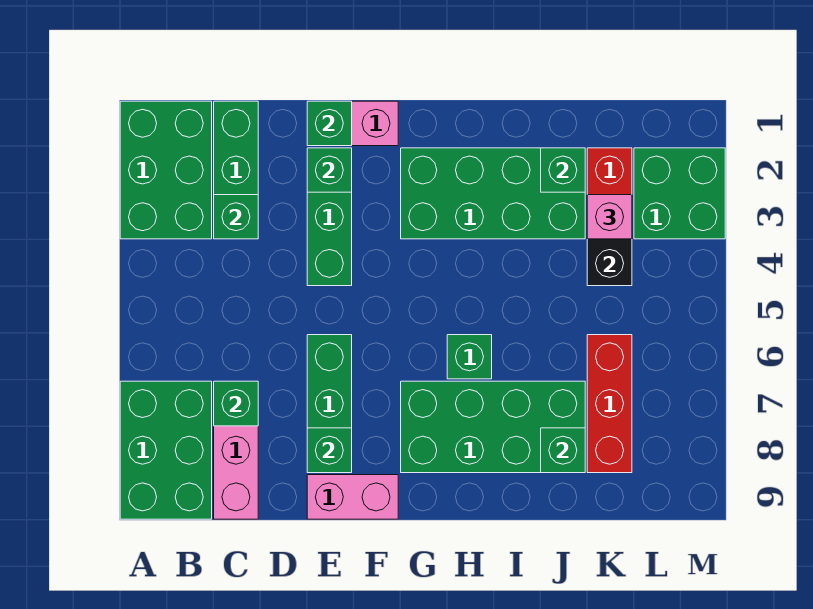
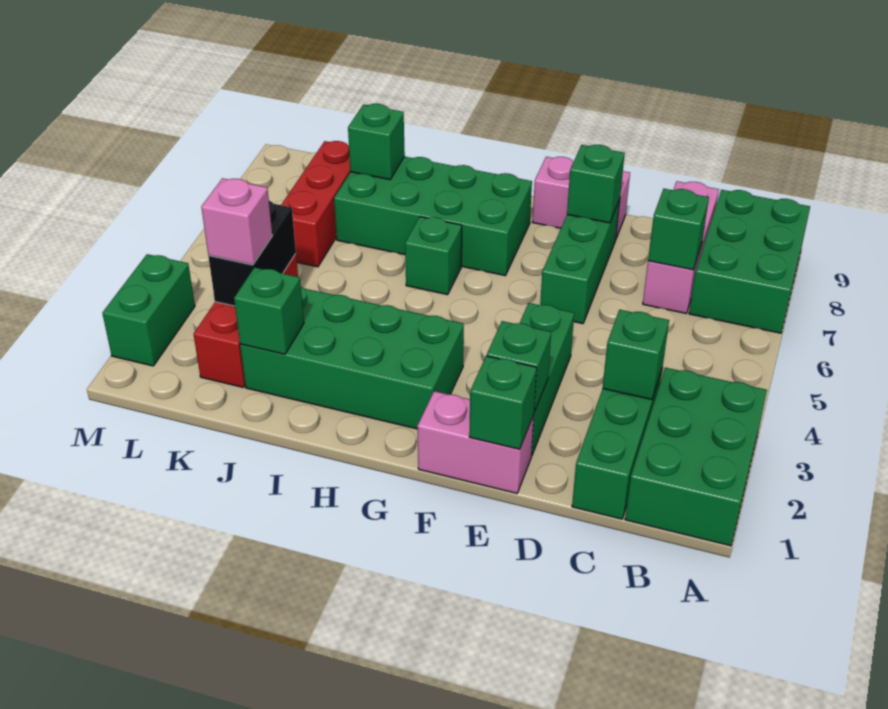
green brick L2:M3 level 1 -> green brick M2:M3 level 1

